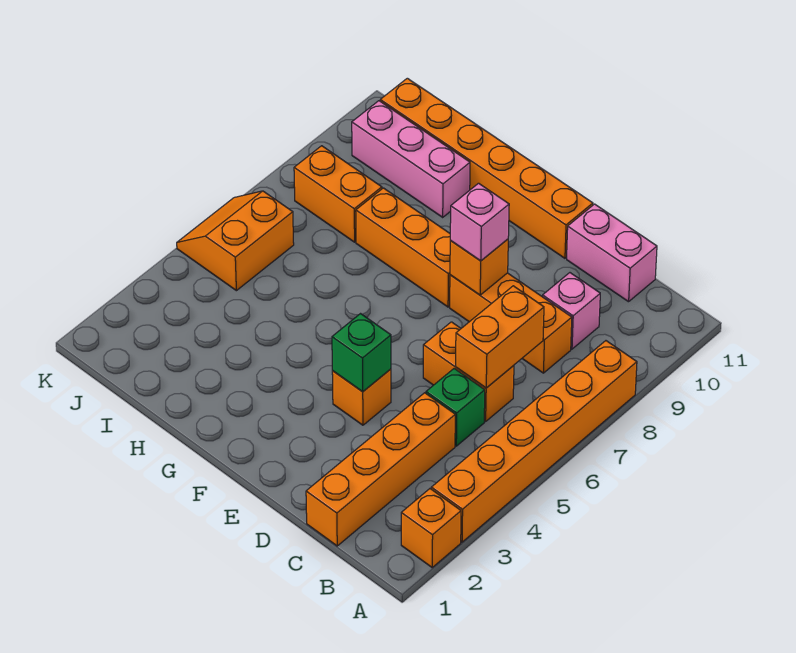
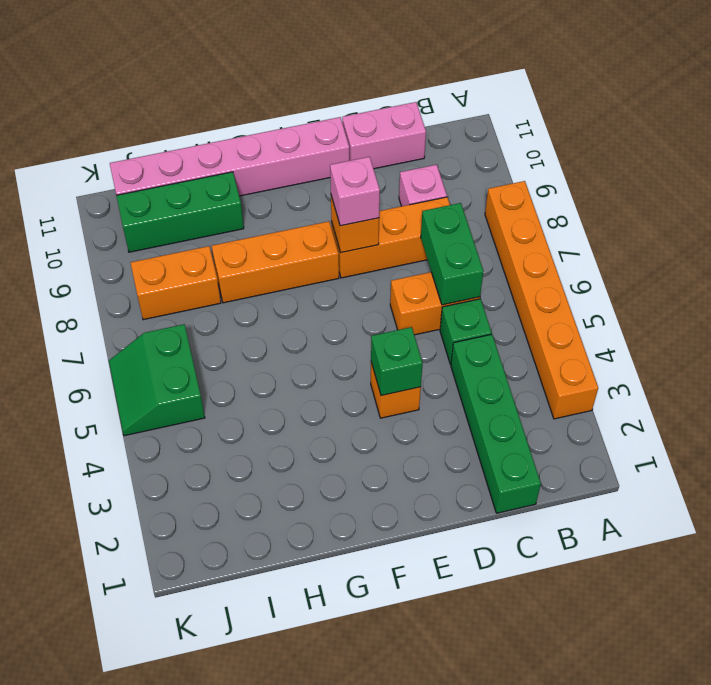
orange brick A2 level 1 -> none
orange brick C1:C4 level 1 -> green brick C1:C4 level 1
orange brick C6:C7 level 2 -> green brick C6:C7 level 2
orange brick E11:J11 level 1 -> pink brick E11:J11 level 1
pink brick H10:J10 level 1 -> green brick H10:J10 level 1
orange slope J5:K6 level 1 top J -> green slope J5:K6 level 1 top J

